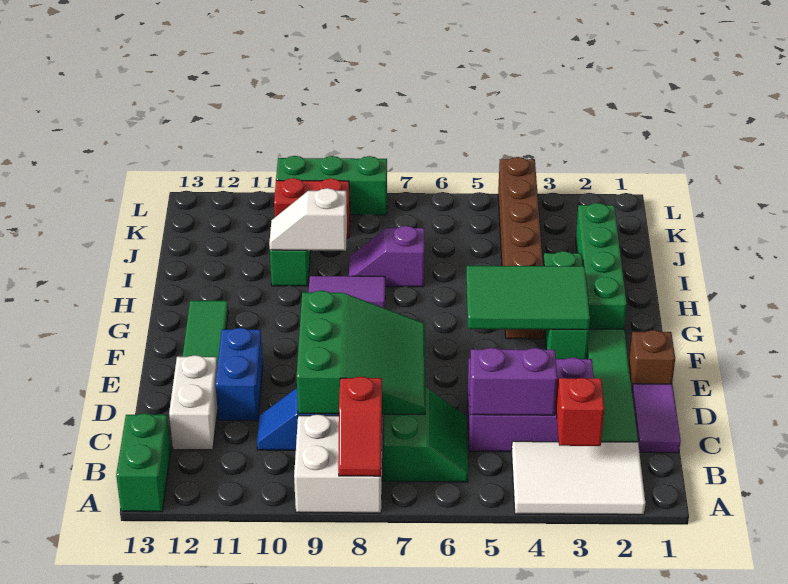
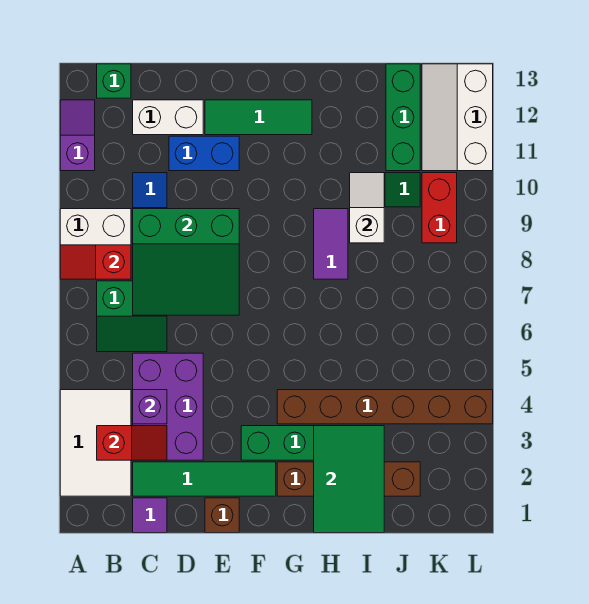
green brick A13:B13 level 1 -> green brick B13 level 1
purple tile C1:D1 level 1 -> purple tile C1 level 1
purple brick C4:C5 level 2 -> purple brick C4 level 2
green tile F3:G5 level 2 -> green tile H1:I3 level 2
green brick G2:J2 level 1 -> brown brick G2:J2 level 1
purple slope I7:I8 level 1 top 7 -> purple slope A11:A12 level 1 top 11
none -> white slope K11:L13 level 1 top L
green brick L8:L10 level 1 -> green brick J11:J13 level 1

